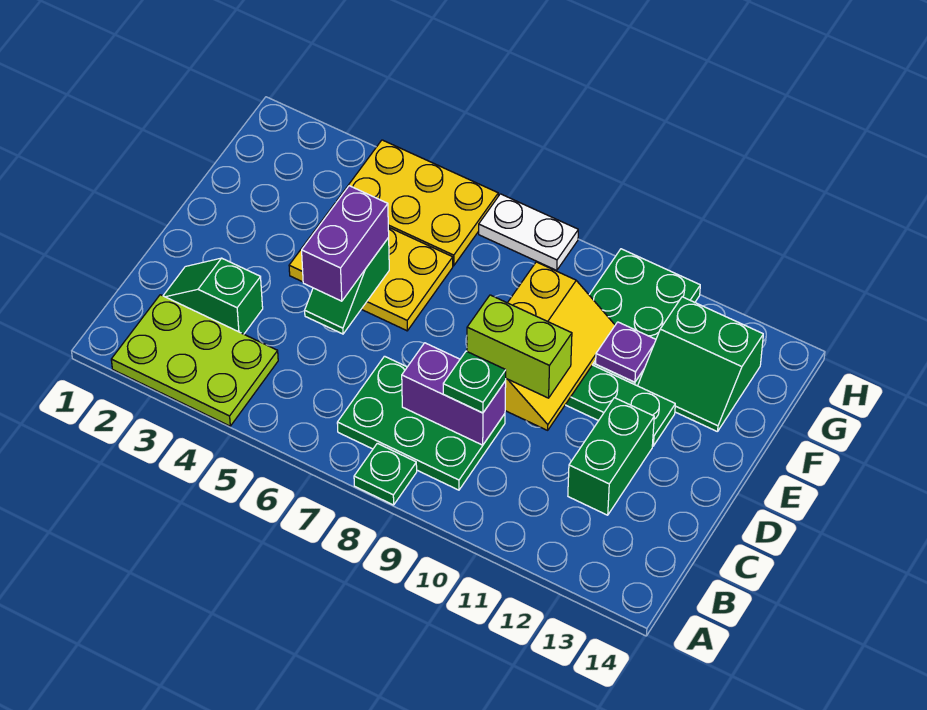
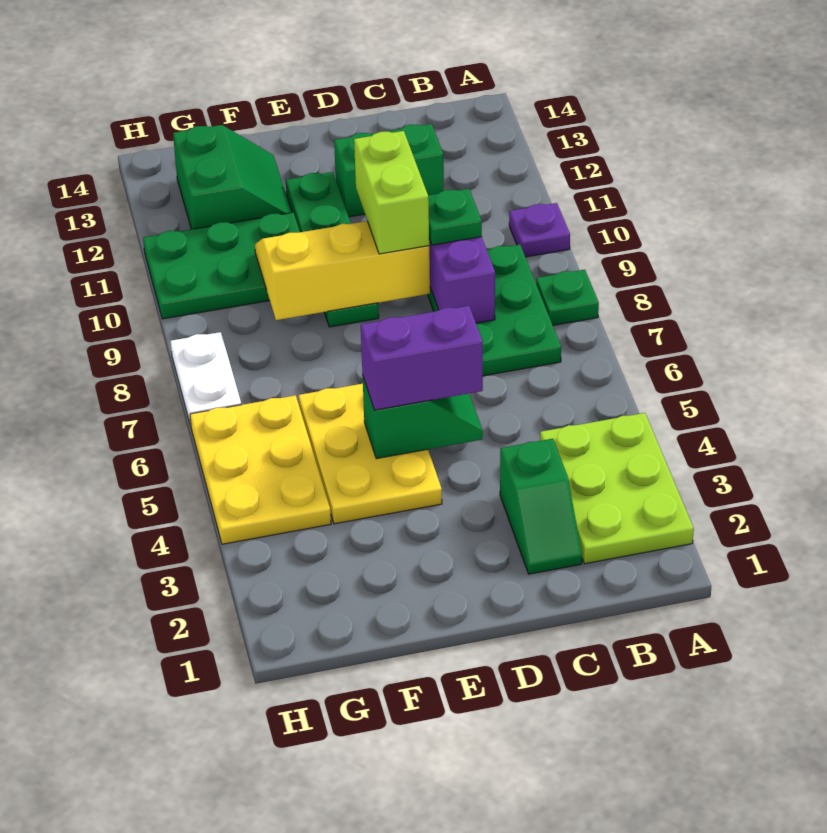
purple plate F11 level 2 -> purple plate A10 level 1

